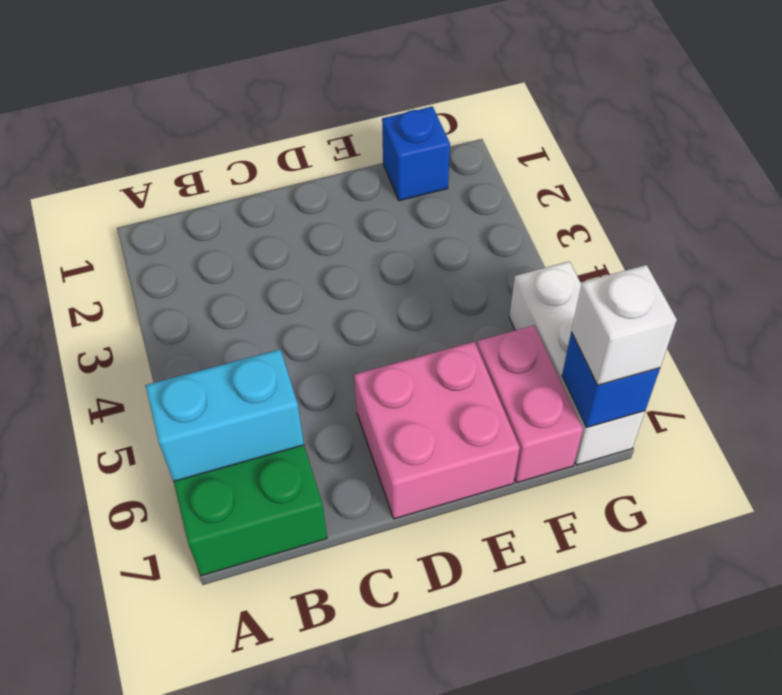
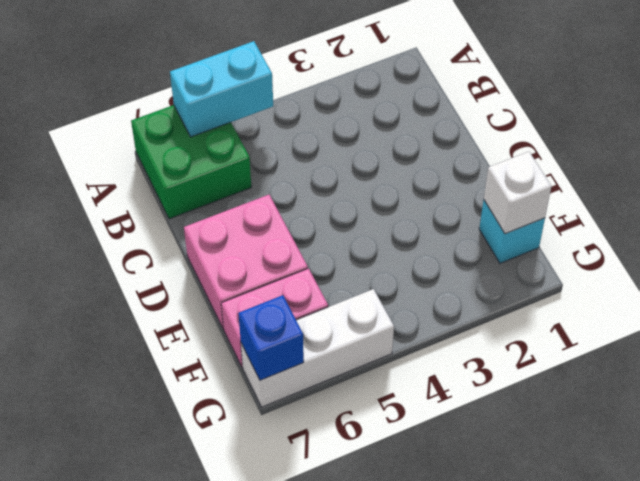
cyan brick A6:B6 level 2 -> cyan brick A5:A6 level 2
blue brick F1 level 1 -> cyan brick F1 level 1
white brick G7 level 3 -> white brick F1 level 2

